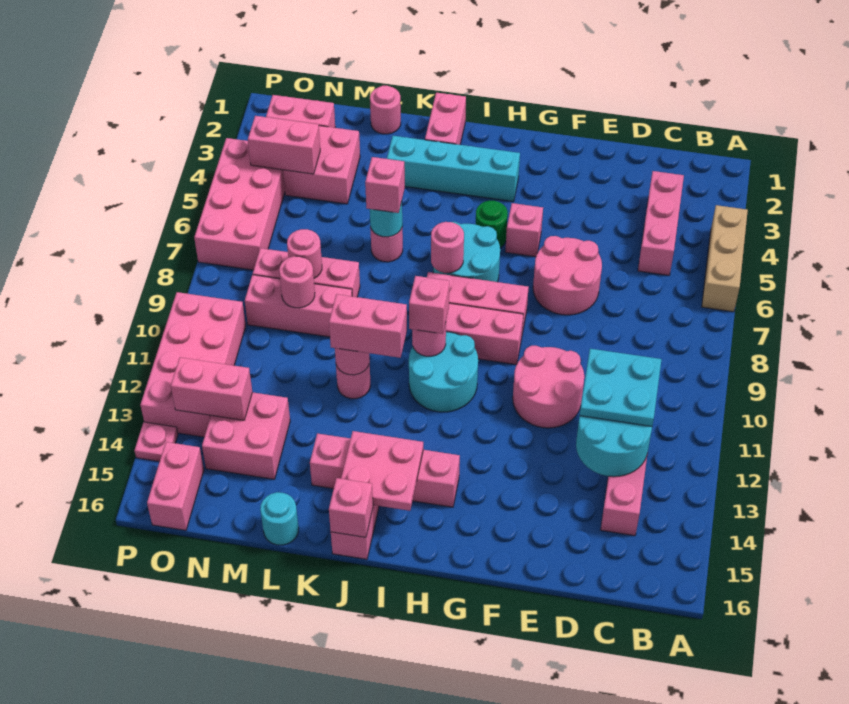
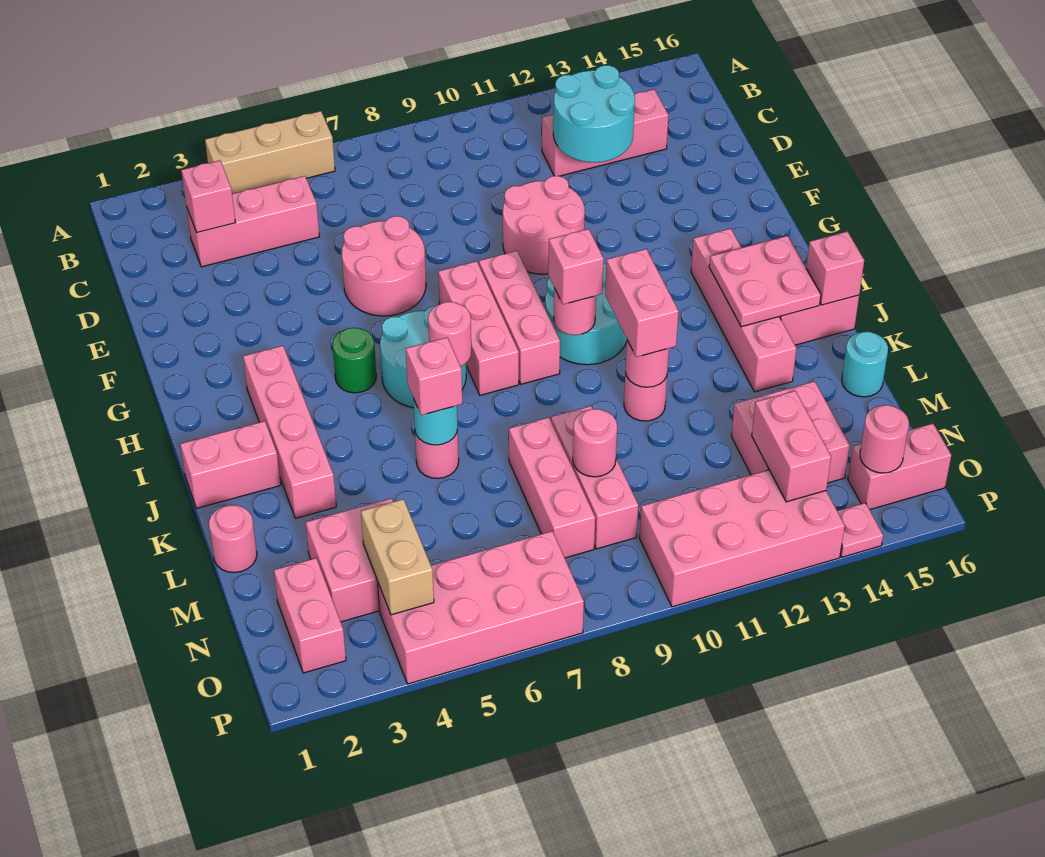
cyan plate C11:D12 level 3 -> none
pink brick G5 level 1 -> pink brick C3 level 2
cyan brick H3:K3 level 1 -> pink brick H3:K3 level 1
pink round brick M8 level 2 -> pink round brick O15 level 2
pink brick N4:O4 level 2 -> tan brick N4:O4 level 2

